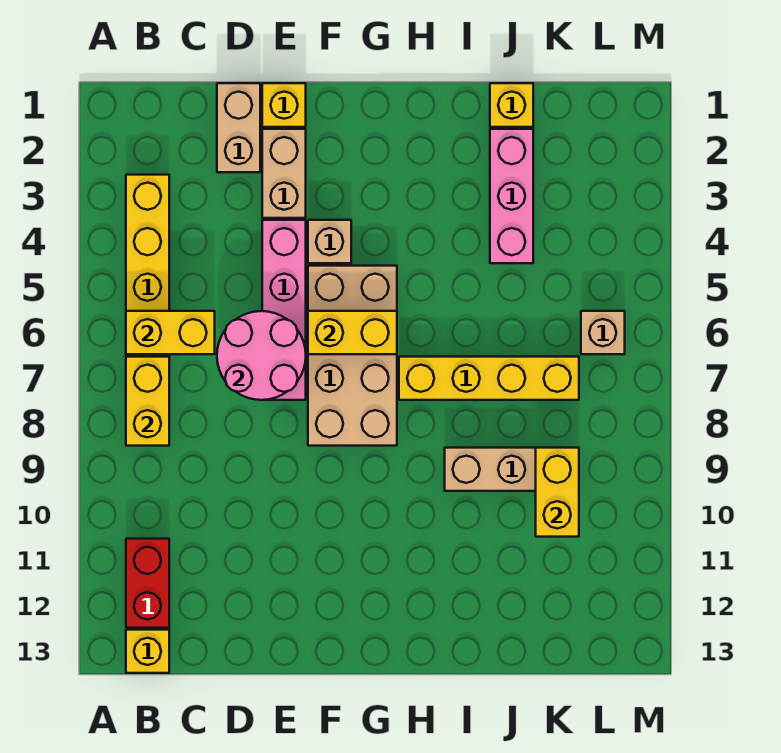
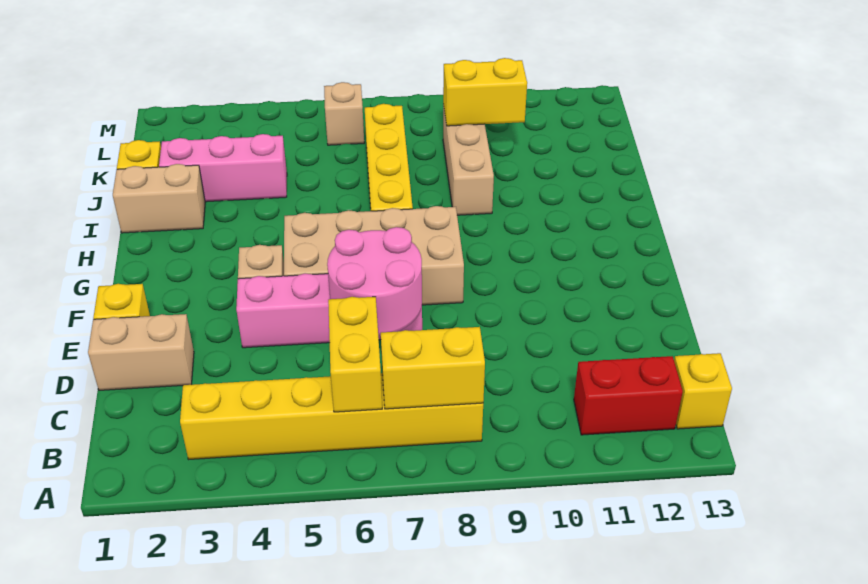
tan brick E2:E3 level 1 -> tan brick I1:I2 level 1
yellow brick F6:G6 level 2 -> none

